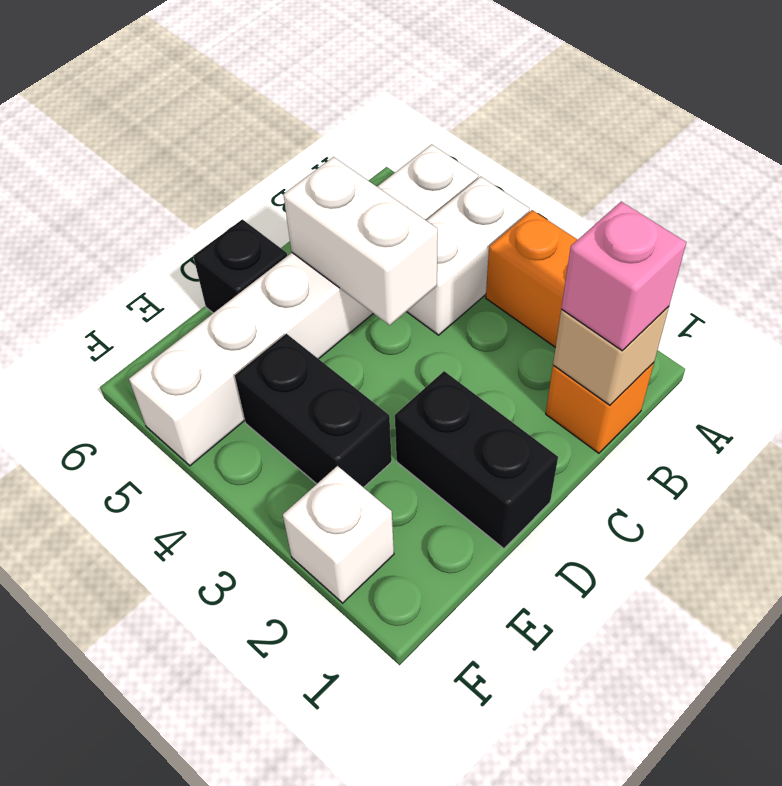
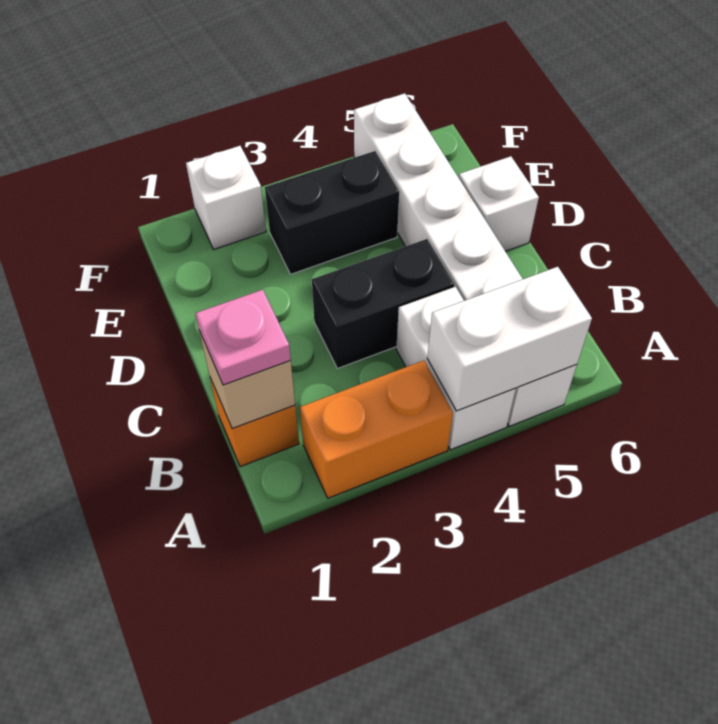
pink brick B1 level 3 -> pink plate B1 level 3
white brick C4:C5 level 2 -> white brick A4:A5 level 2
black brick D1:D2 level 1 -> black brick C3:C4 level 1
black brick D6 level 1 -> white brick D6 level 1

